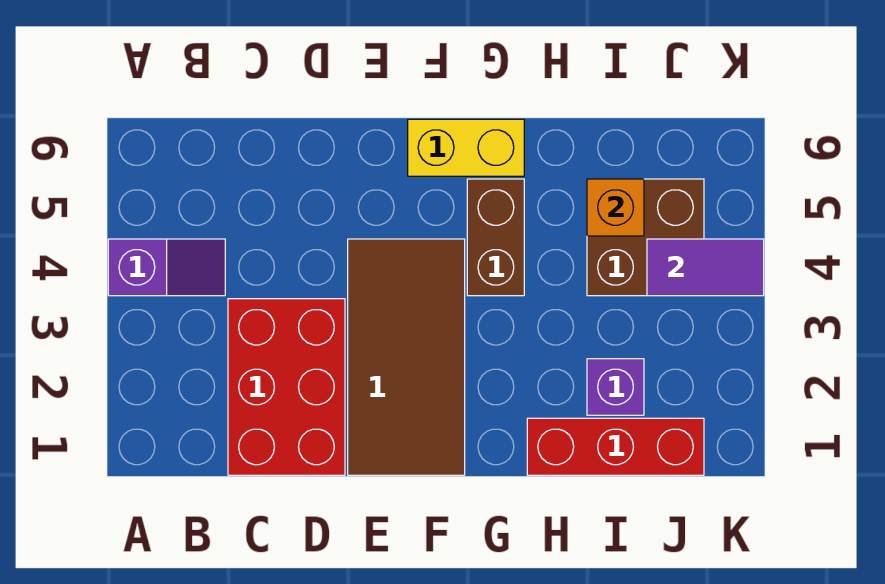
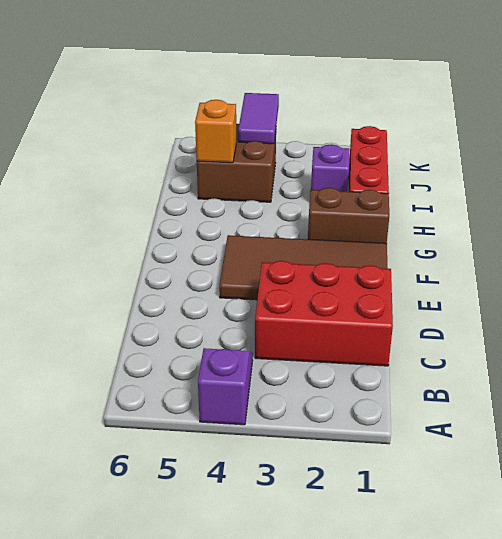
yellow brick F6:G6 level 1 -> none
brown brick G4:G5 level 1 -> brown brick G1:G2 level 1

